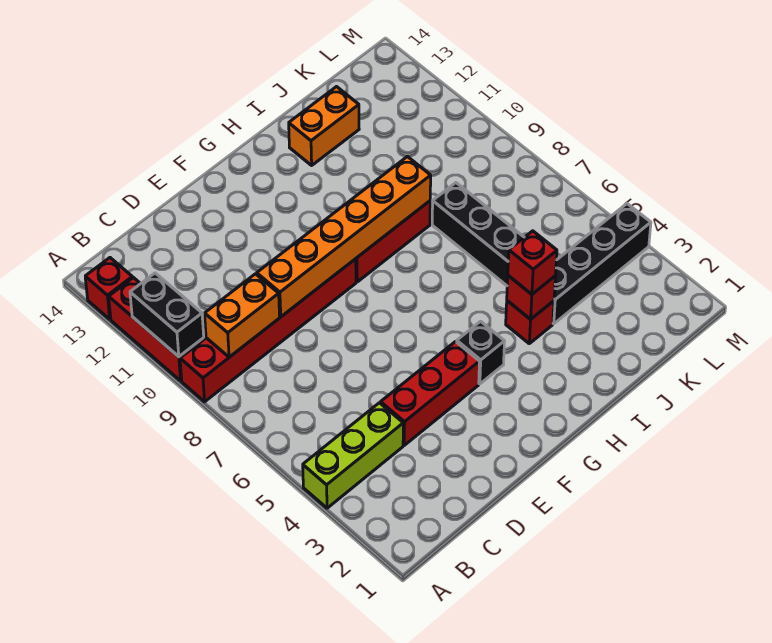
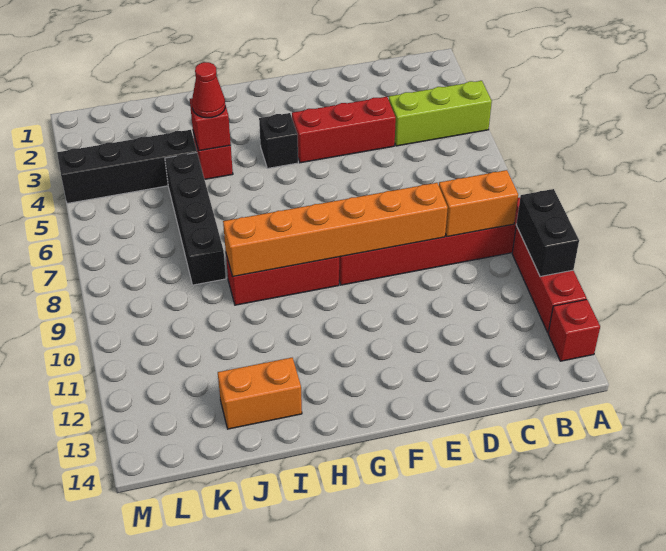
red brick I4 level 3 -> red cone I4 level 3

